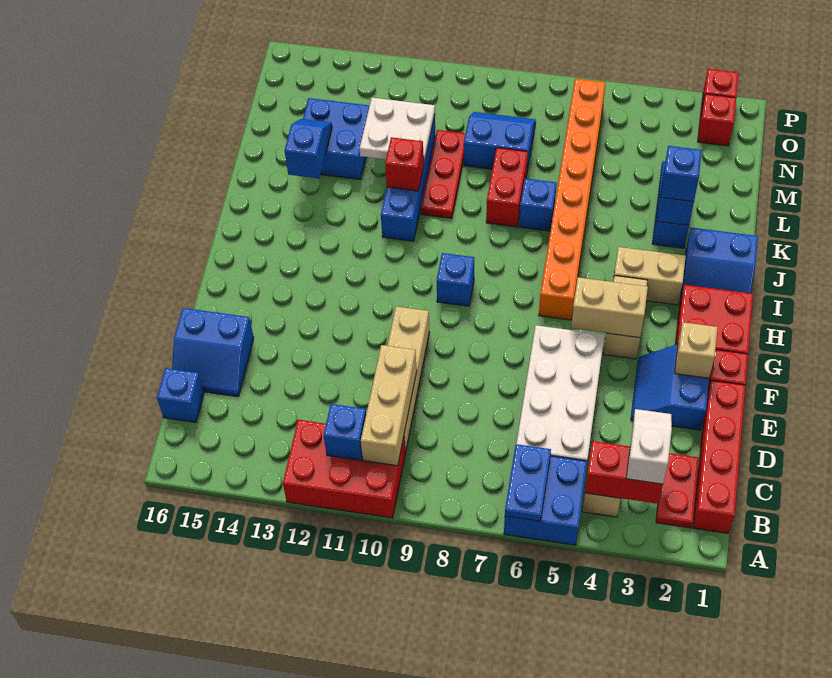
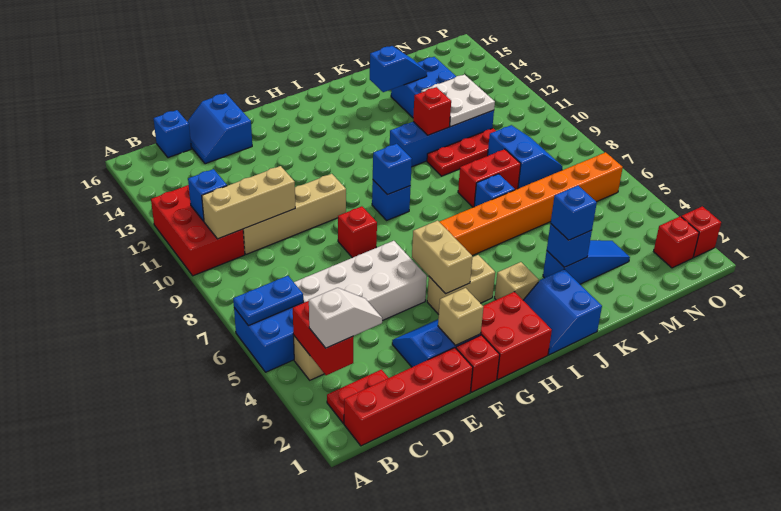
none -> red brick F8 level 1
none -> blue brick H9 level 2
tan brick I3:I4 level 1 -> tan brick I3 level 1

